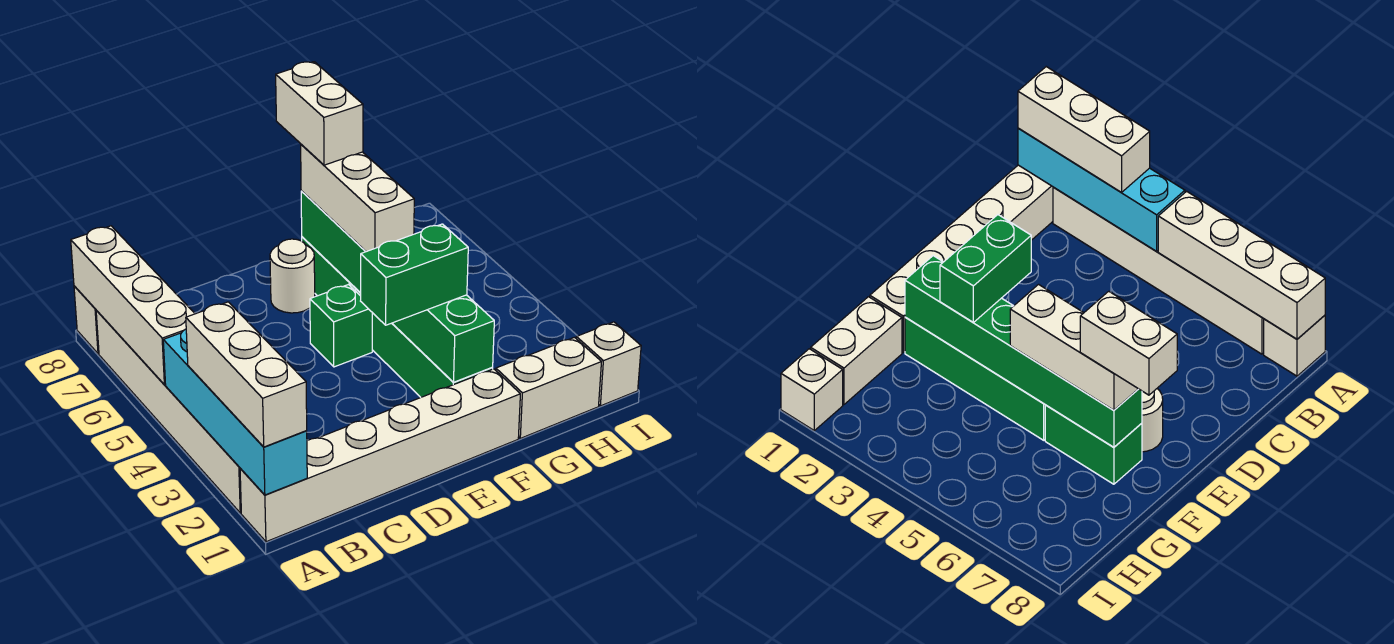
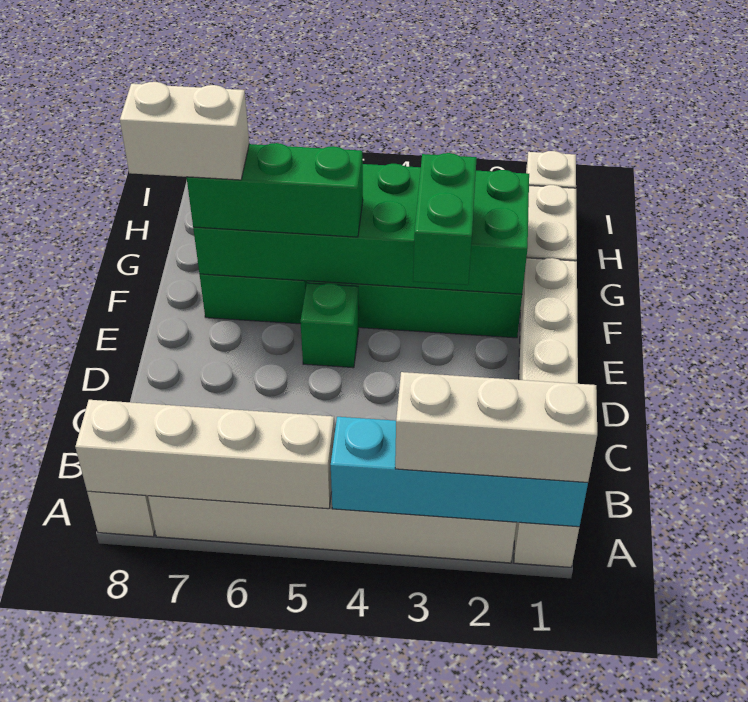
white round brick E7 level 1 -> none
green brick F2:F7 level 2 -> green brick F2:G7 level 2
white brick F5:F7 level 3 -> green brick F5:F7 level 3

